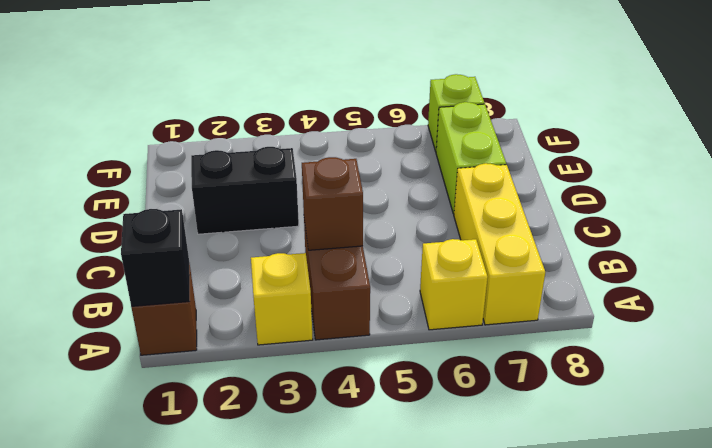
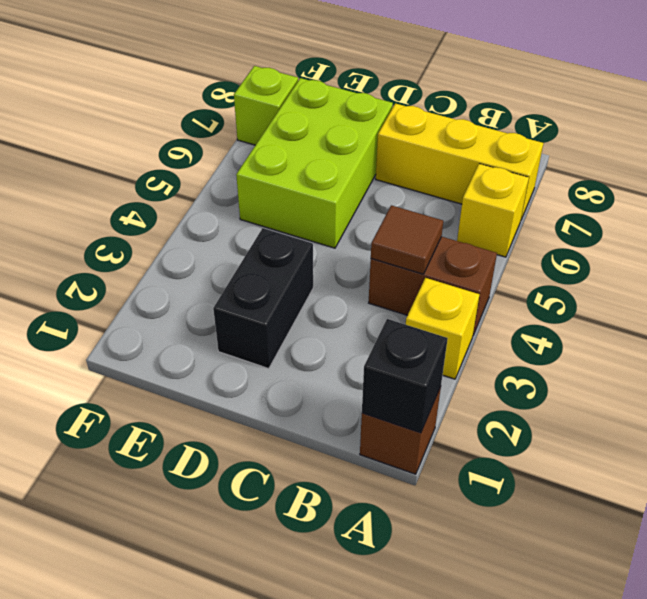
brown brick B4 level 2 -> brown tile B4 level 2
lime brick D7:E7 level 1 -> lime brick D5:E7 level 1

